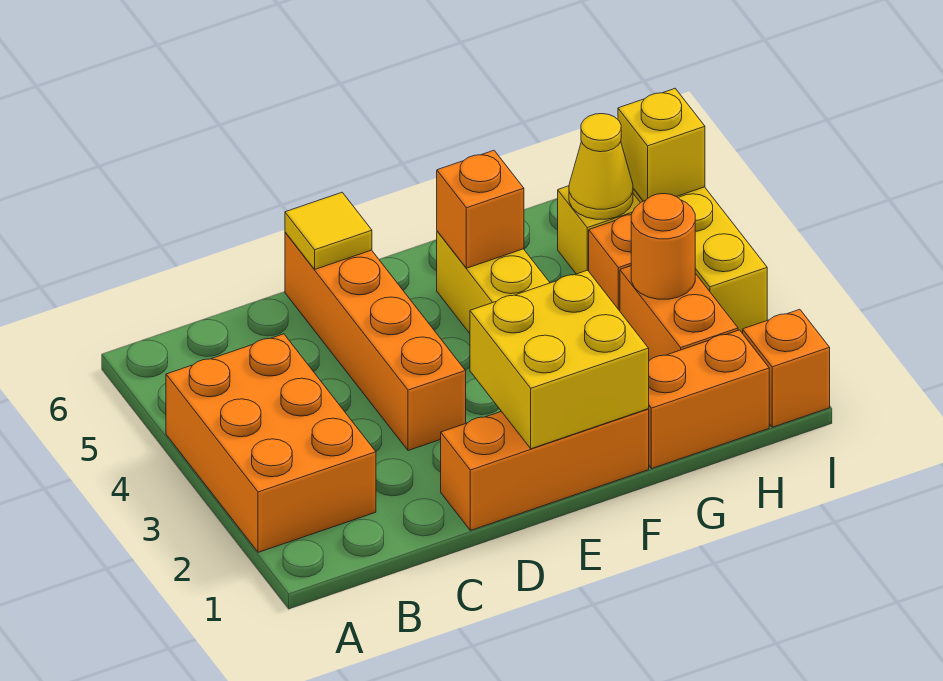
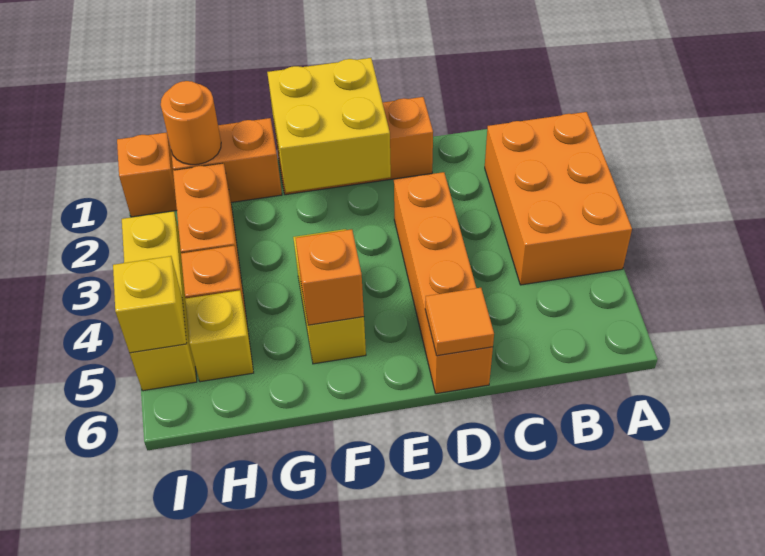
yellow tile D6 level 2 -> orange tile D6 level 2
orange round brick H3 level 2 -> orange round brick H1 level 2
yellow cone H5 level 2 -> none

